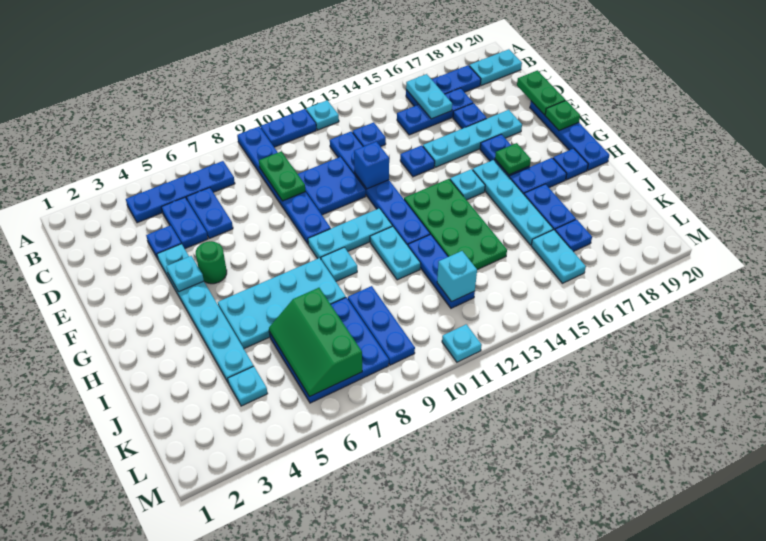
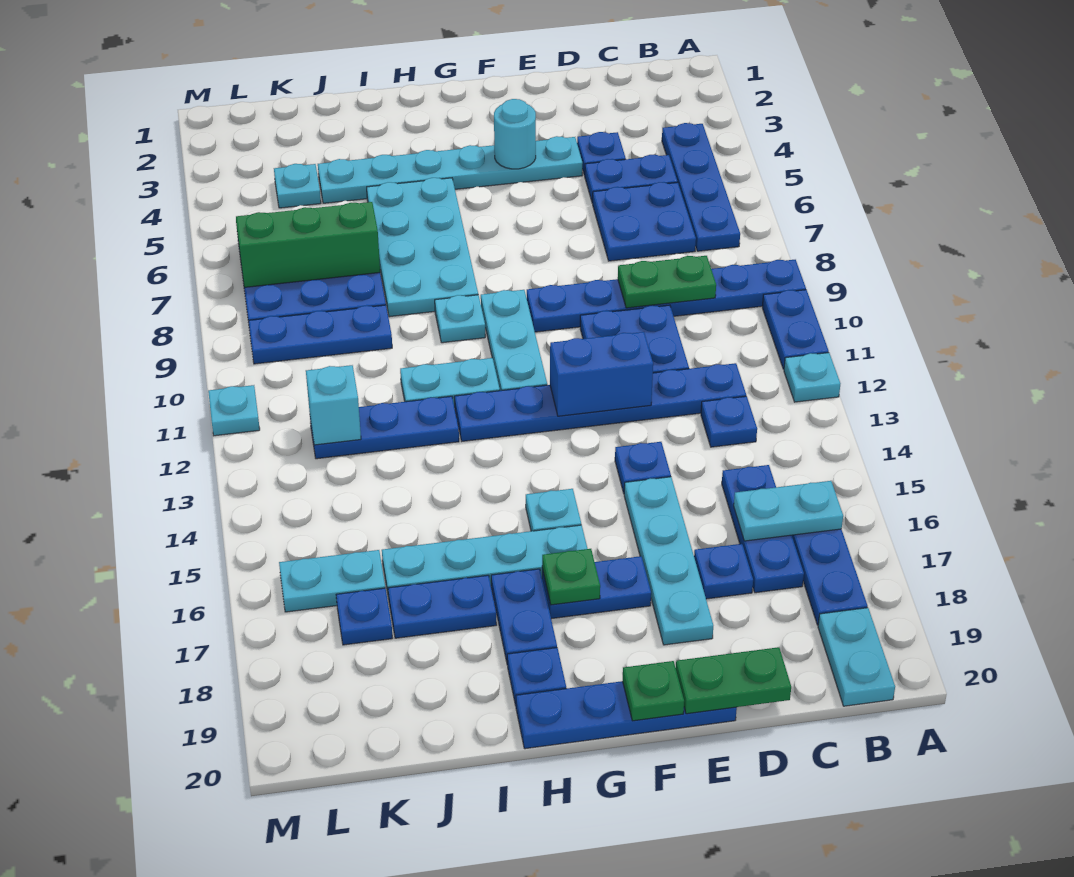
blue plate C6:D6 level 1 -> blue plate C6:D7 level 1
blue brick E12 level 2 -> blue brick E12:F12 level 2
cyan plate F4 level 2 -> cyan round brick F4 level 2
green round brick F5 level 1 -> none
green plate G13:J14 level 1 -> none

